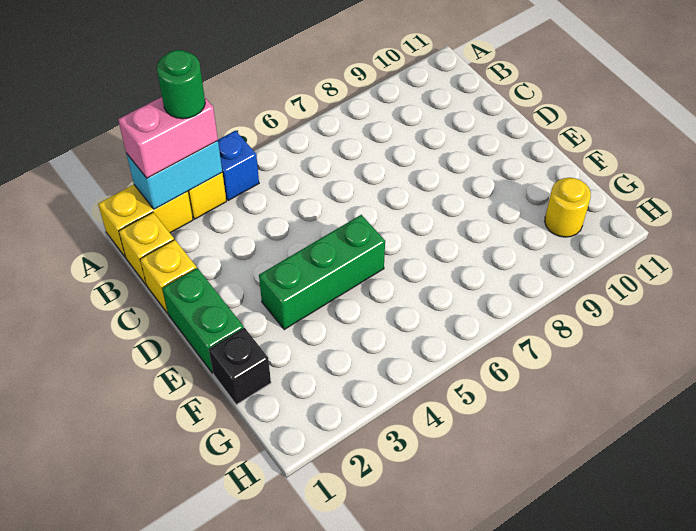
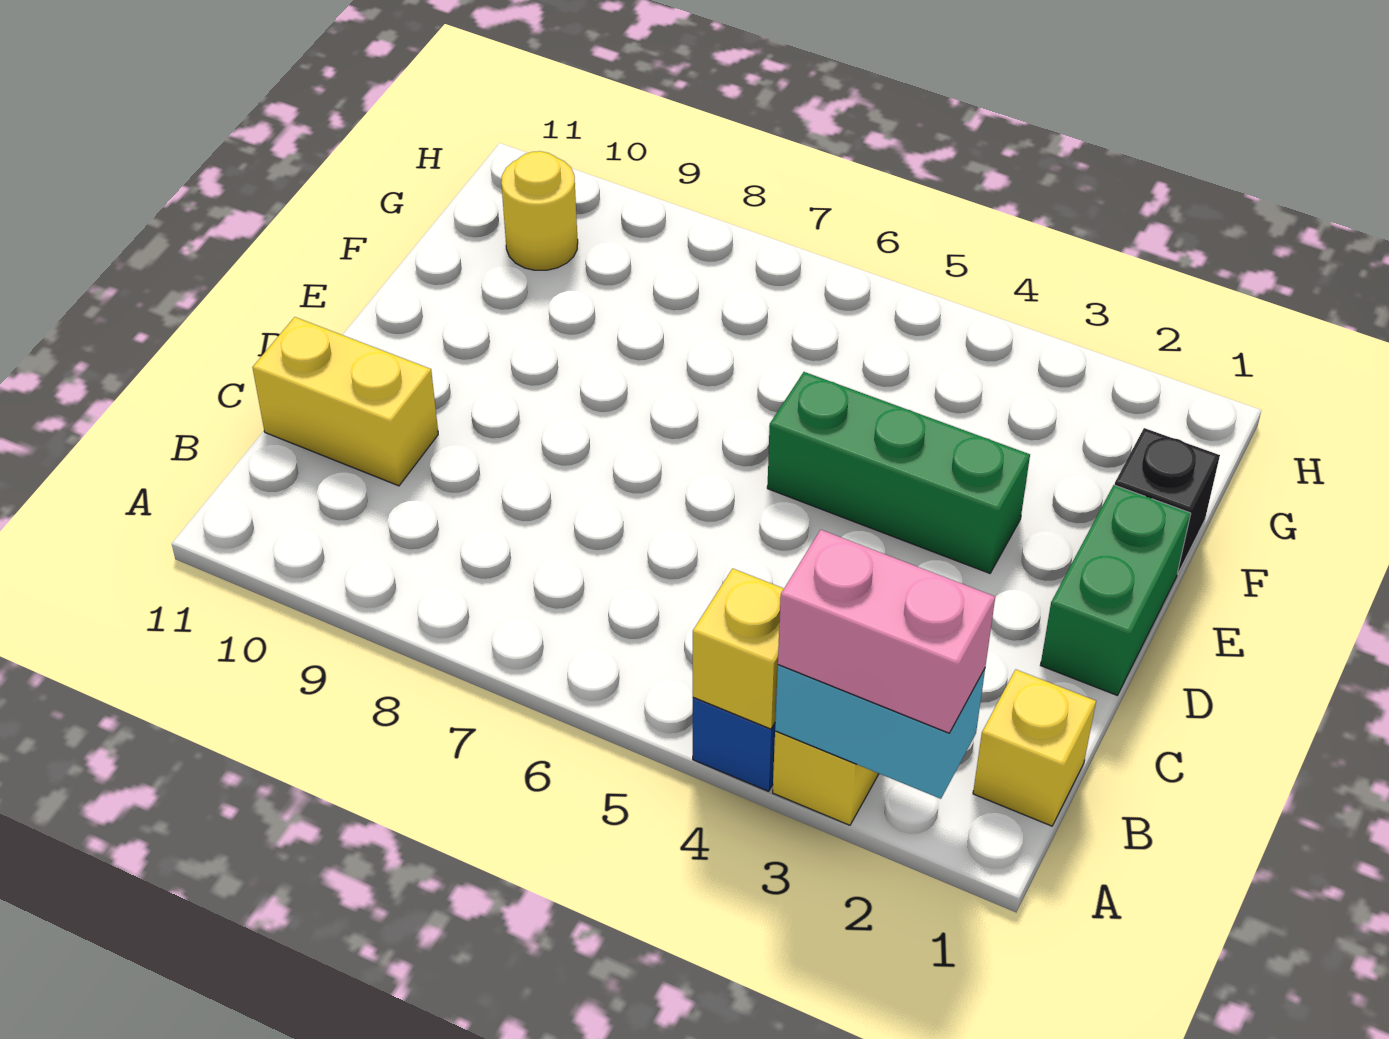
yellow brick A1:A2 level 1 -> yellow brick C10:C11 level 1
green round brick A3 level 4 -> none
yellow brick C1 level 1 -> yellow brick A4 level 2

